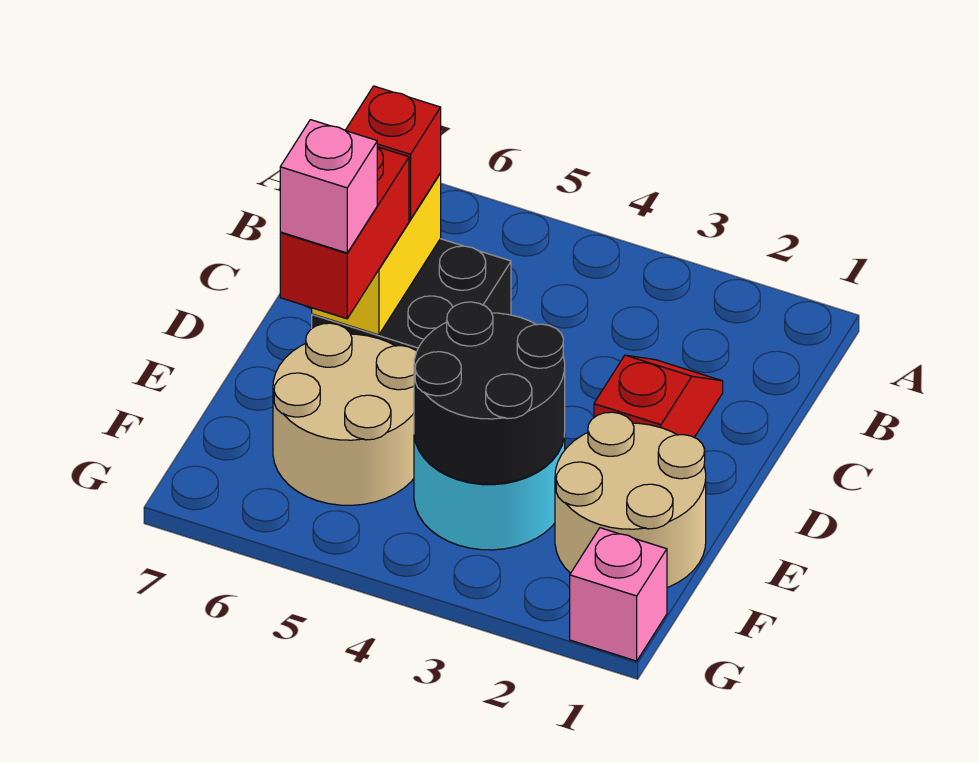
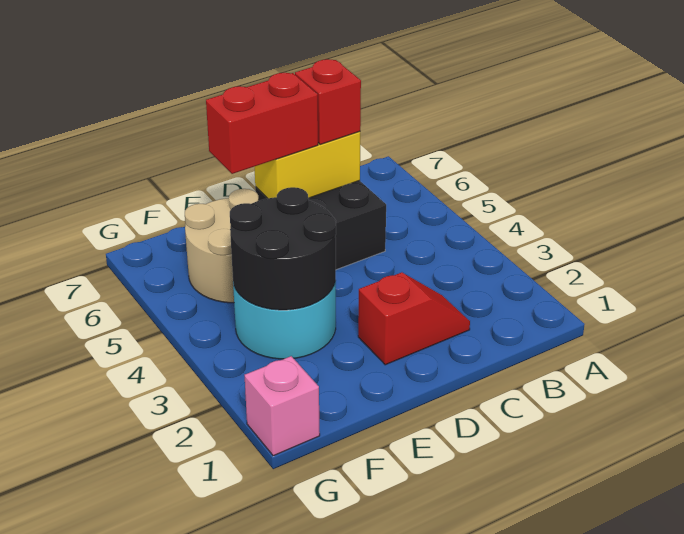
tan round brick E1:F2 level 1 -> none
pink brick E6 level 4 -> none

